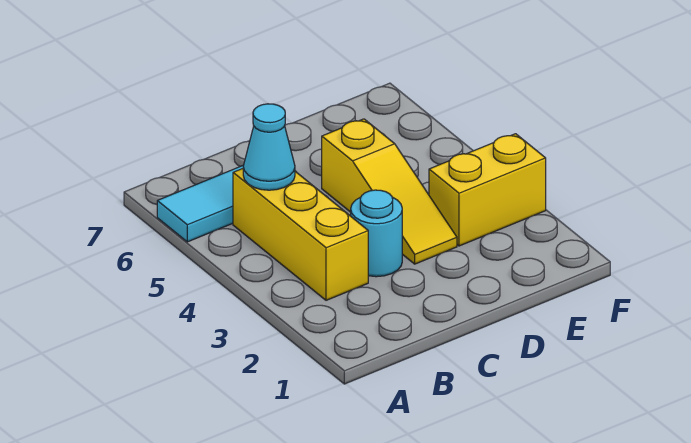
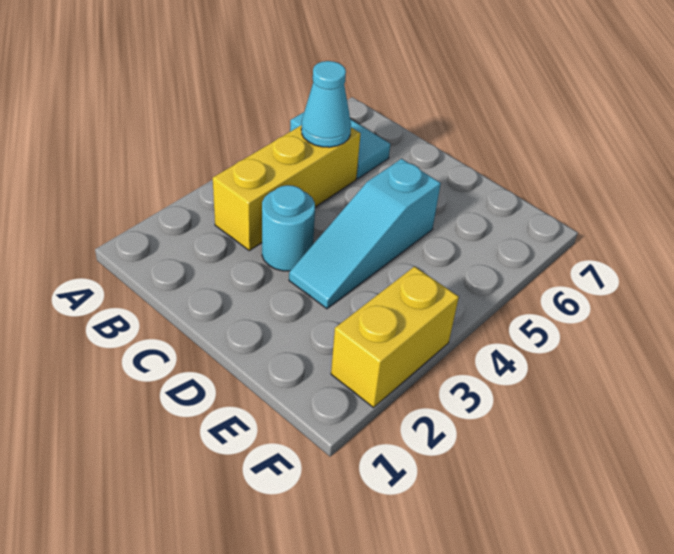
yellow slope D3:D5 level 1 top 5 -> cyan slope D3:D5 level 1 top 5
yellow brick E3:F3 level 1 -> yellow brick F2:F3 level 1

